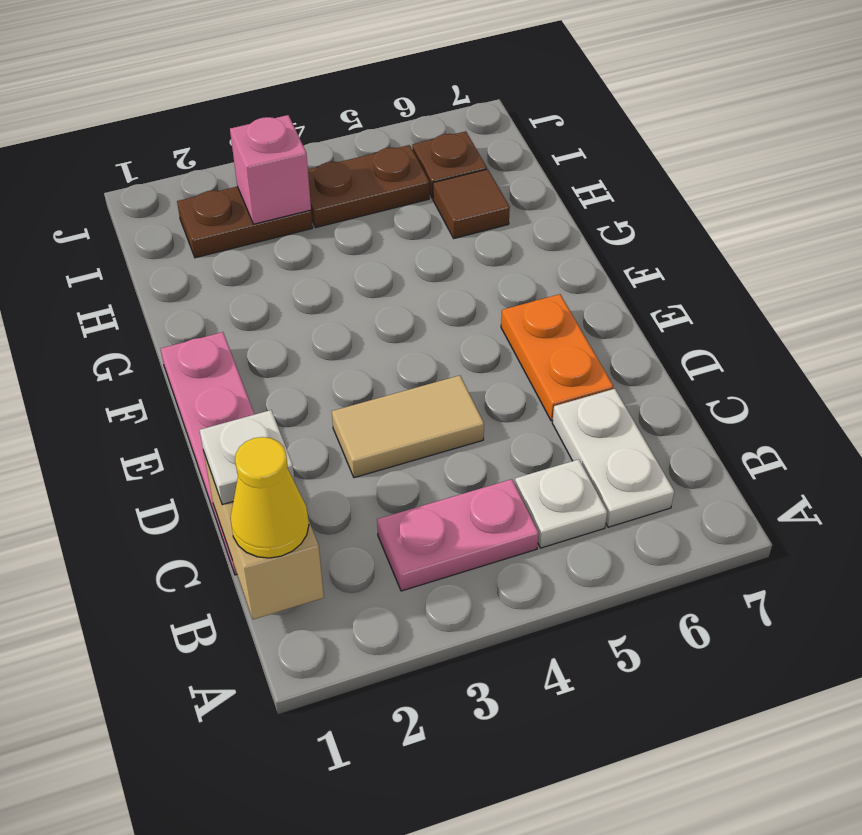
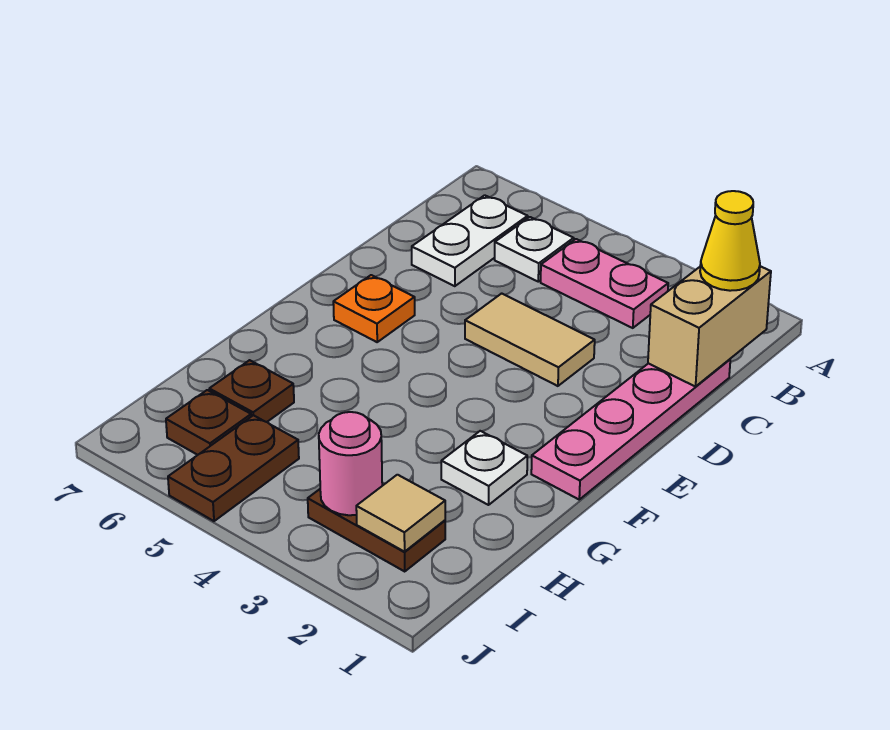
white plate C1 level 3 -> white plate G2 level 1
orange plate D6:E6 level 1 -> orange plate E6 level 1
brown tile H6 level 1 -> brown plate H6 level 1
none -> tan tile I2 level 2
pink brick I3 level 2 -> pink round brick I3 level 2
brown plate I4:I5 level 1 -> brown plate I5:J5 level 1

